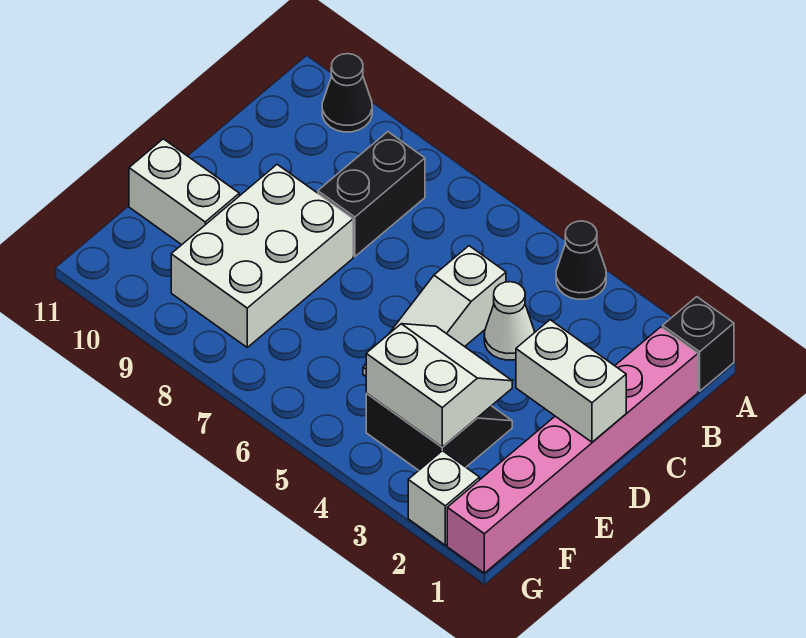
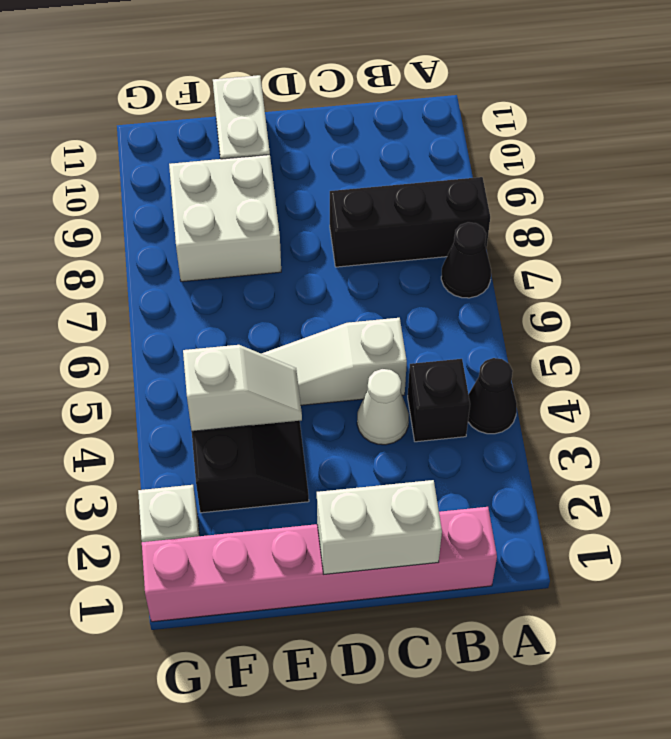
black brick A1 level 1 -> black brick B4 level 1
black cone A10 level 1 -> black cone A7 level 1
black brick B8:C8 level 1 -> black brick A8:C8 level 1
white brick D1:D2 level 2 -> white brick C1:D1 level 2
white brick D8:F9 level 1 -> white brick E8:F9 level 1
white slope E3:F4 level 2 top F -> white slope E4:F4 level 2 top F

